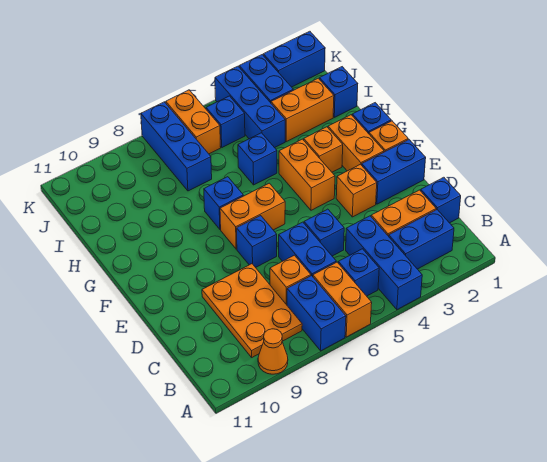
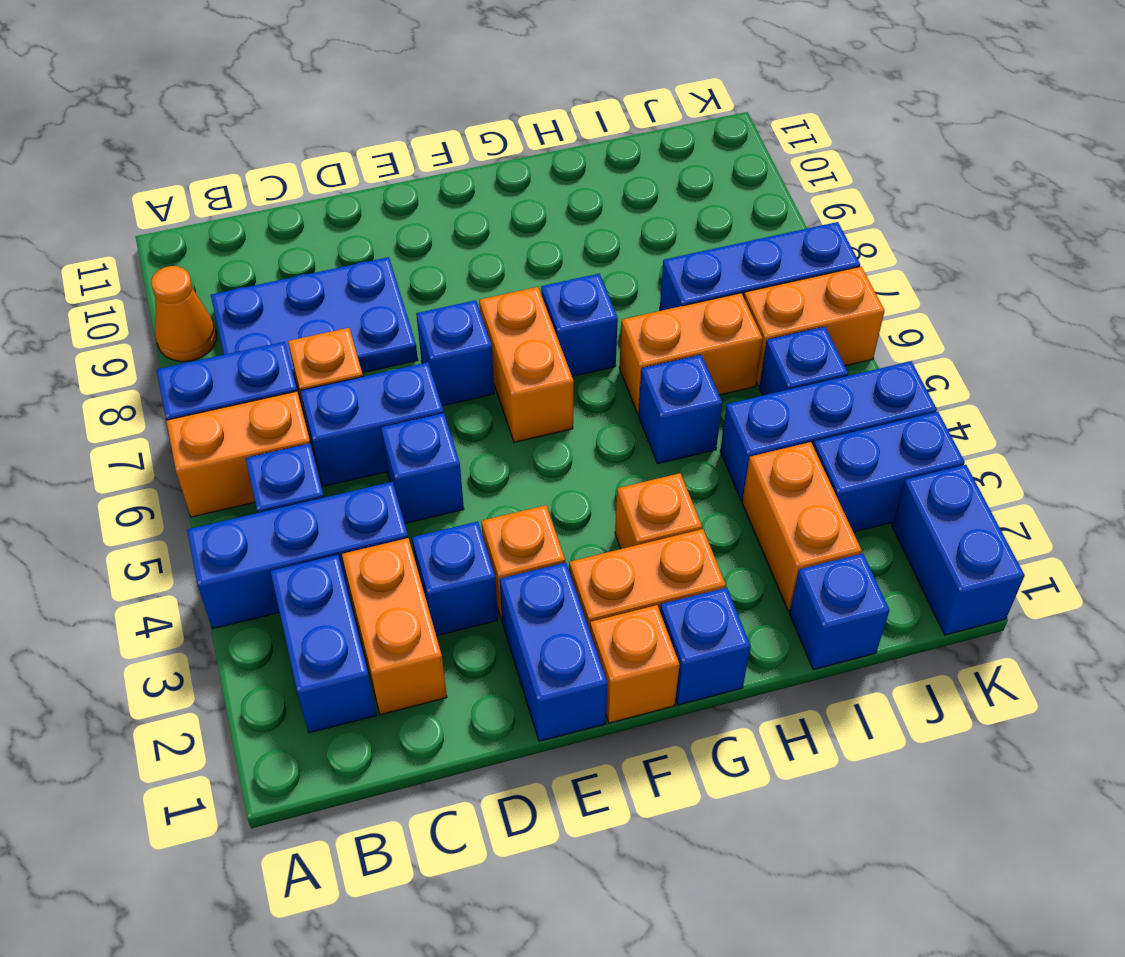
orange plate B8:D9 level 1 -> blue plate B8:D9 level 1
blue brick C1 level 1 -> blue brick D3 level 1
orange brick F4:G4 level 1 -> orange brick H6:I6 level 1

